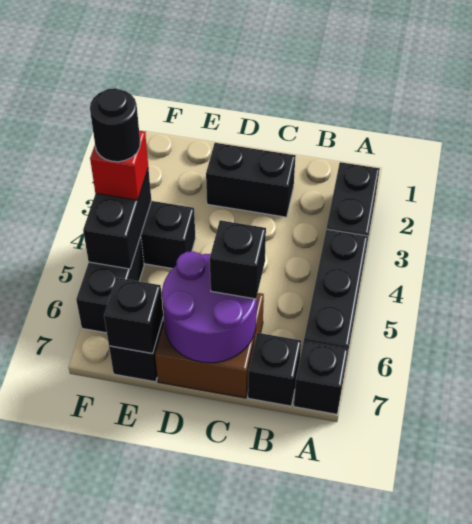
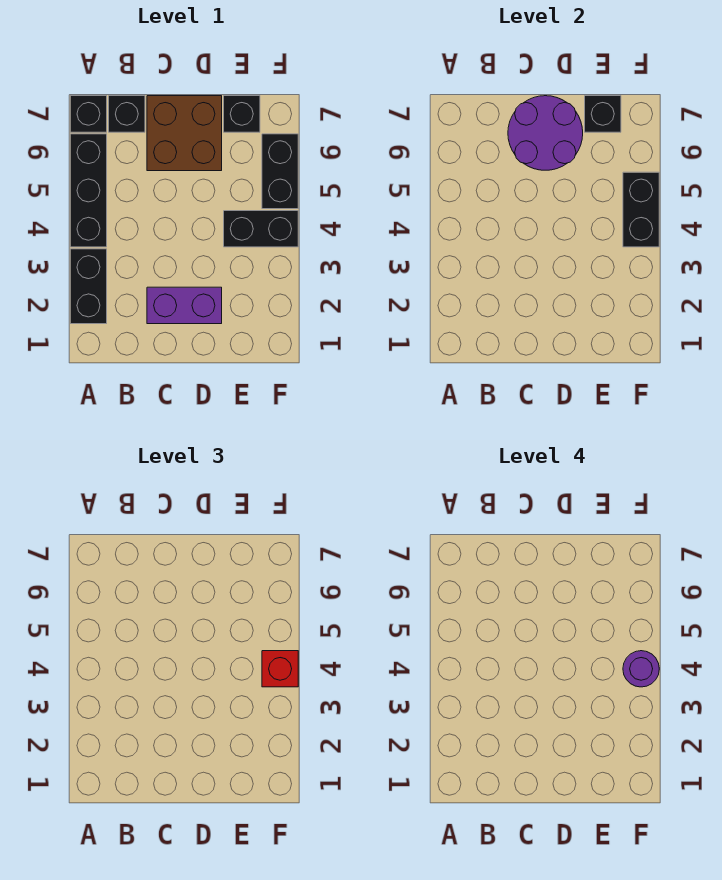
black brick C2:D2 level 1 -> purple brick C2:D2 level 1
black brick C6 level 3 -> none
black round brick F4 level 4 -> purple round brick F4 level 4

